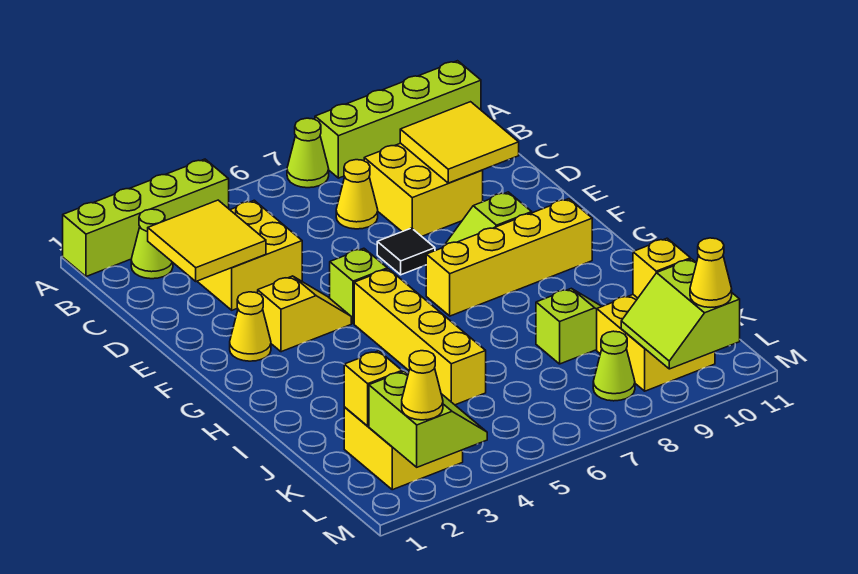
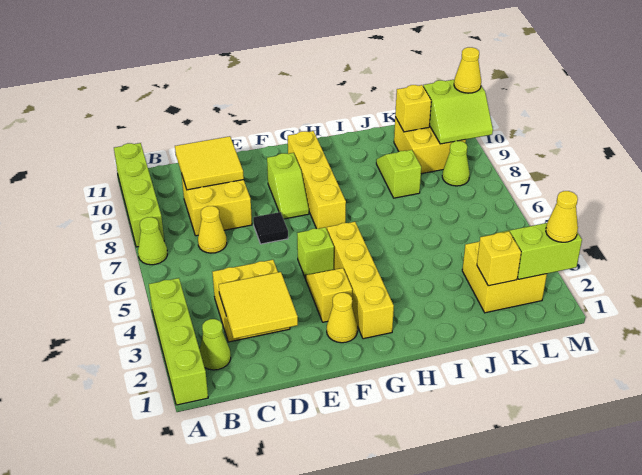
yellow brick G5:J5 level 1 -> yellow brick G2:G5 level 1

